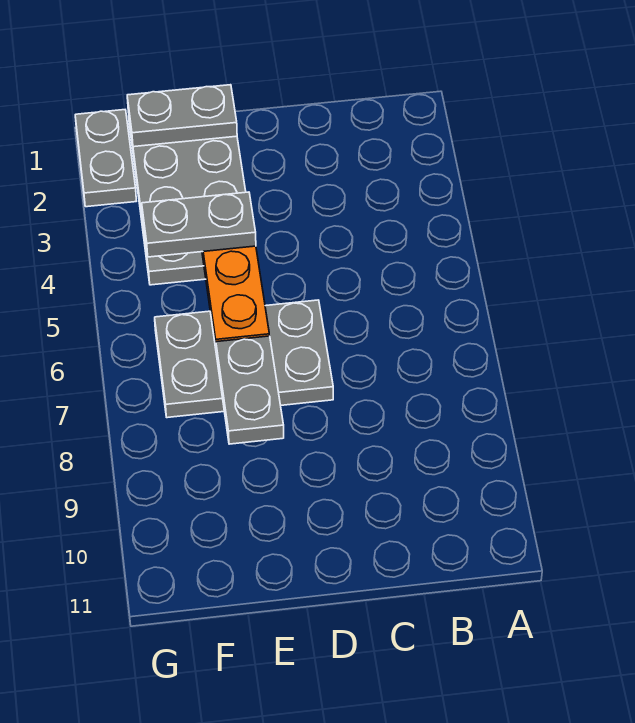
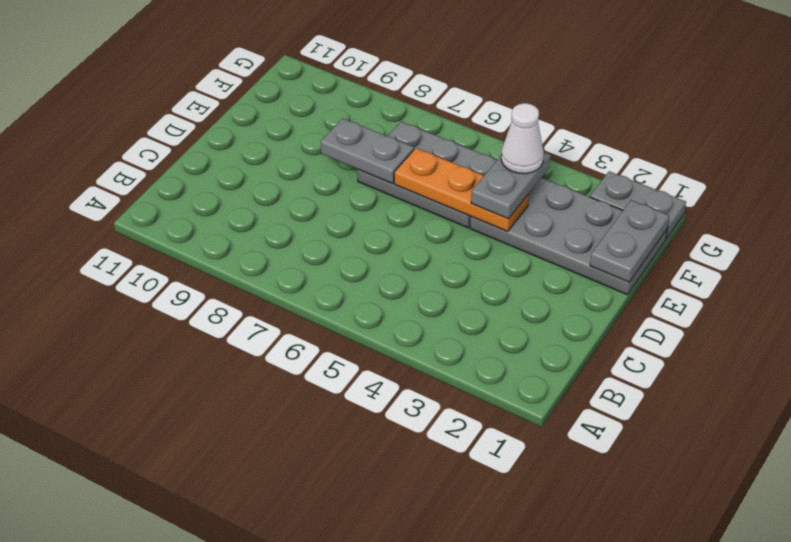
grey plate D6:F7 level 1 -> grey plate E5:F7 level 1
none -> white cone F4 level 4

